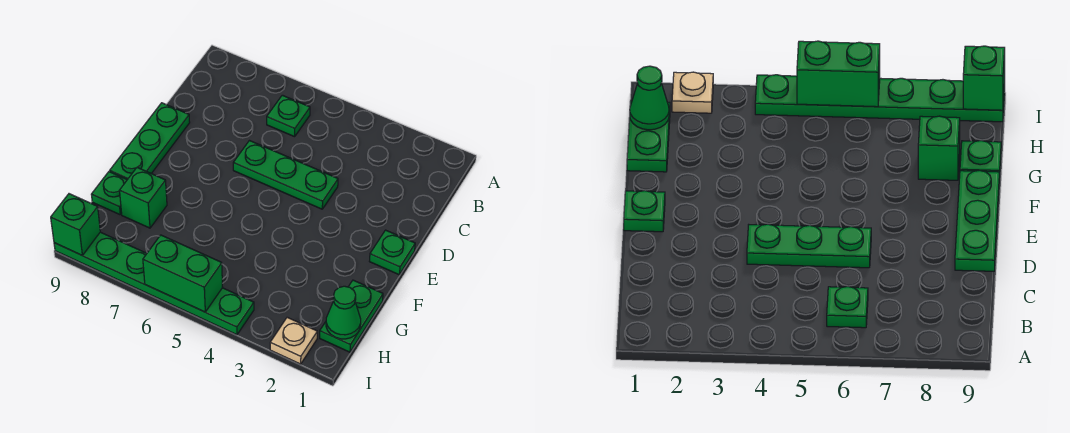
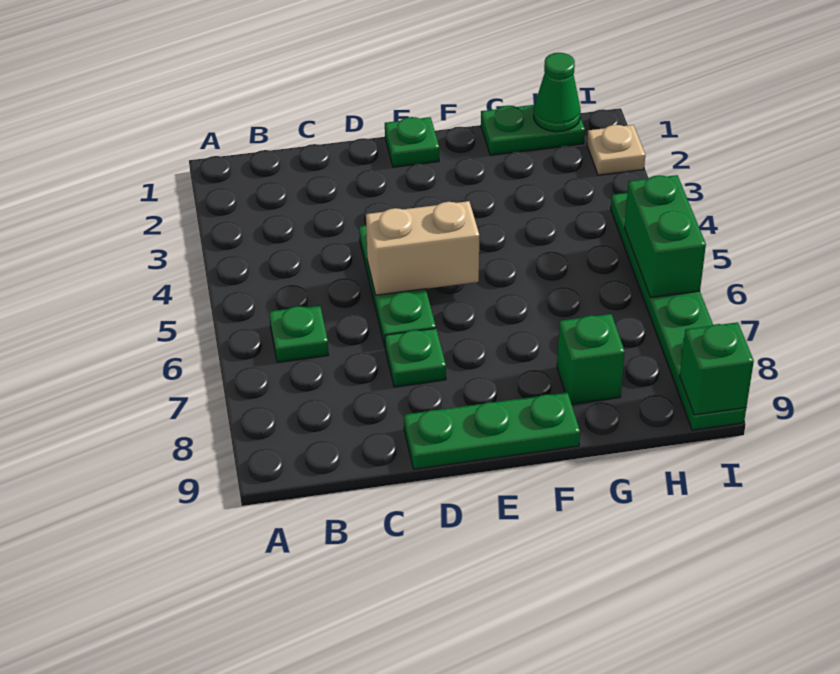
none -> tan brick D5:E5 level 2
green plate G9 level 1 -> green plate D7 level 1

